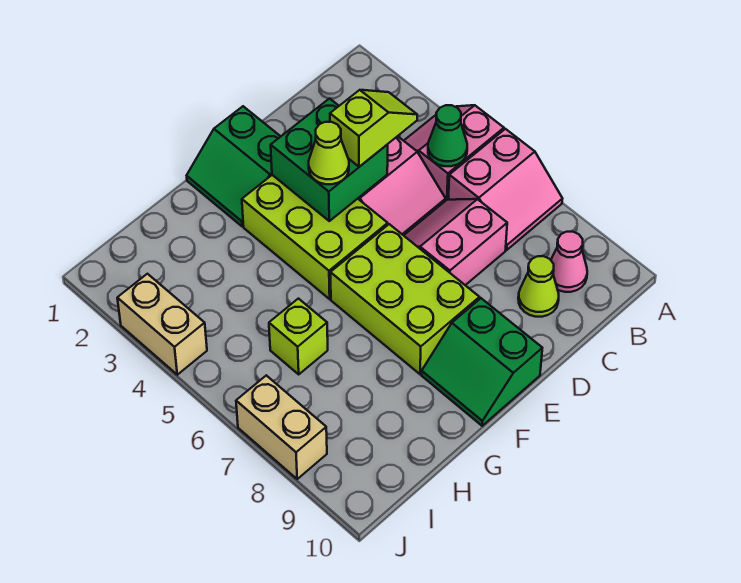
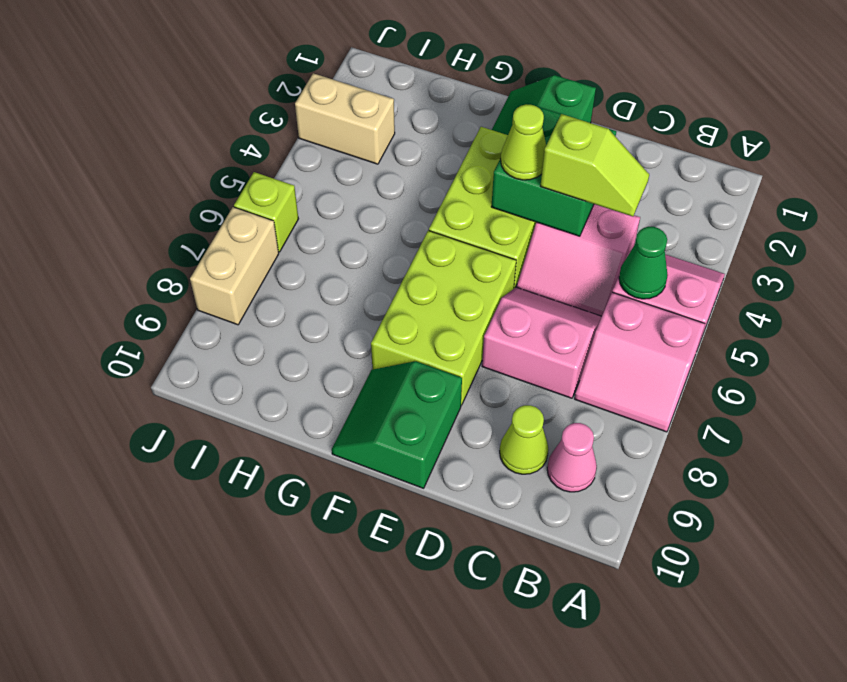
lime brick H6 level 1 -> lime brick J6 level 1
tan brick J3:J4 level 1 -> tan brick I3:J3 level 1

